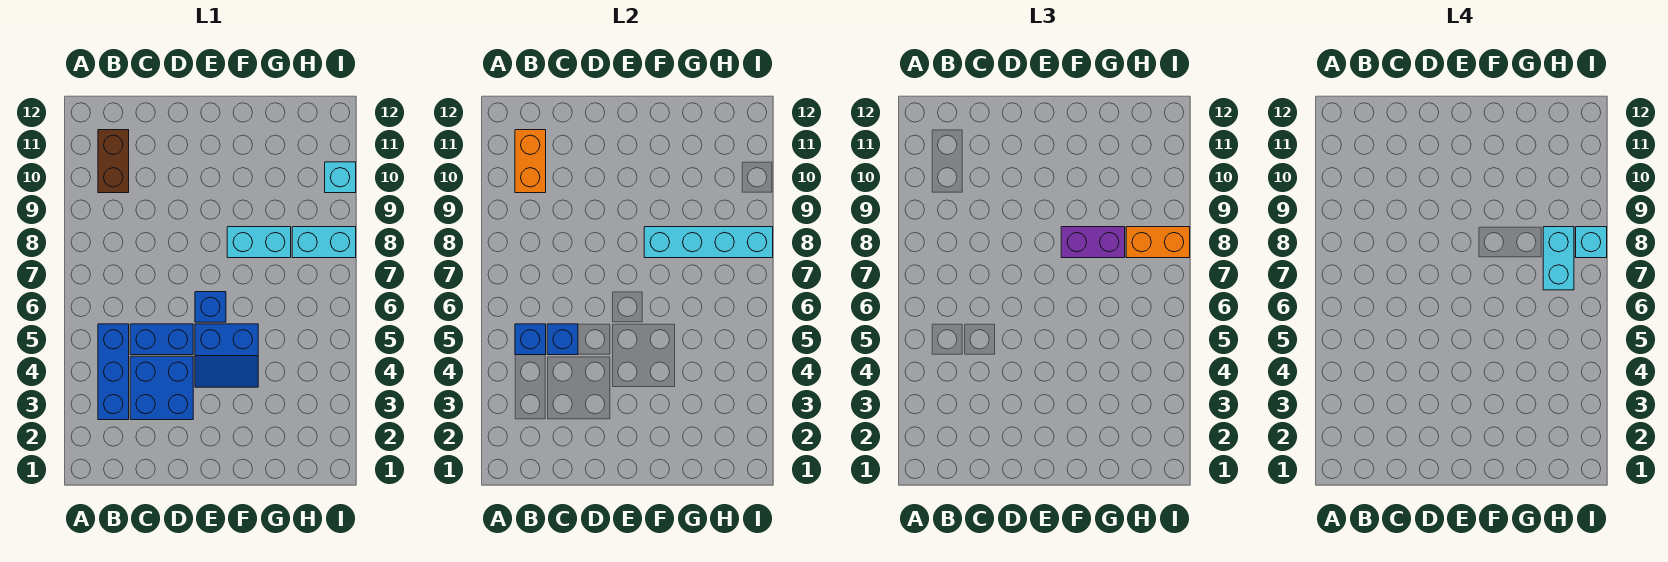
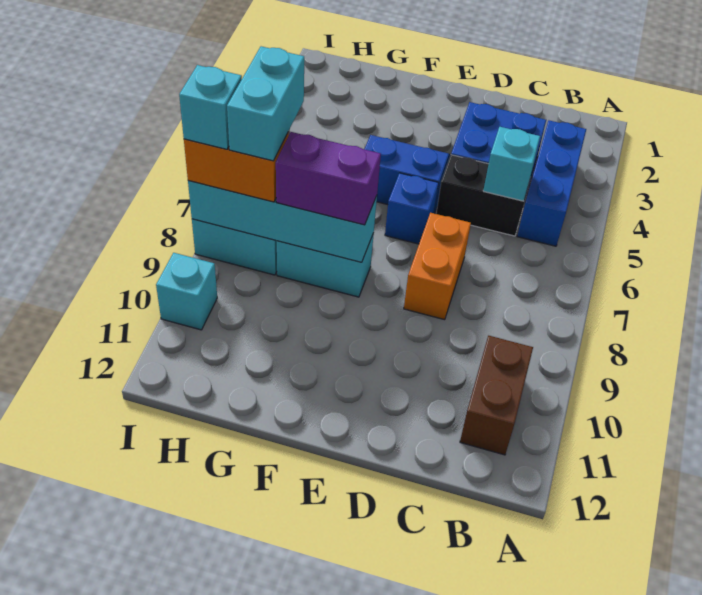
blue brick B5 level 2 -> none
orange brick B10:B11 level 2 -> orange brick D7:D8 level 1
blue brick C5:D5 level 1 -> black brick C5:D5 level 1
blue brick C5 level 2 -> cyan brick C5 level 2

